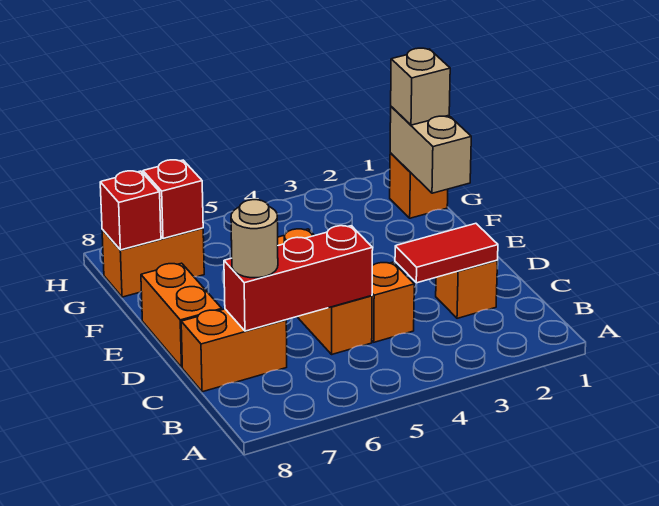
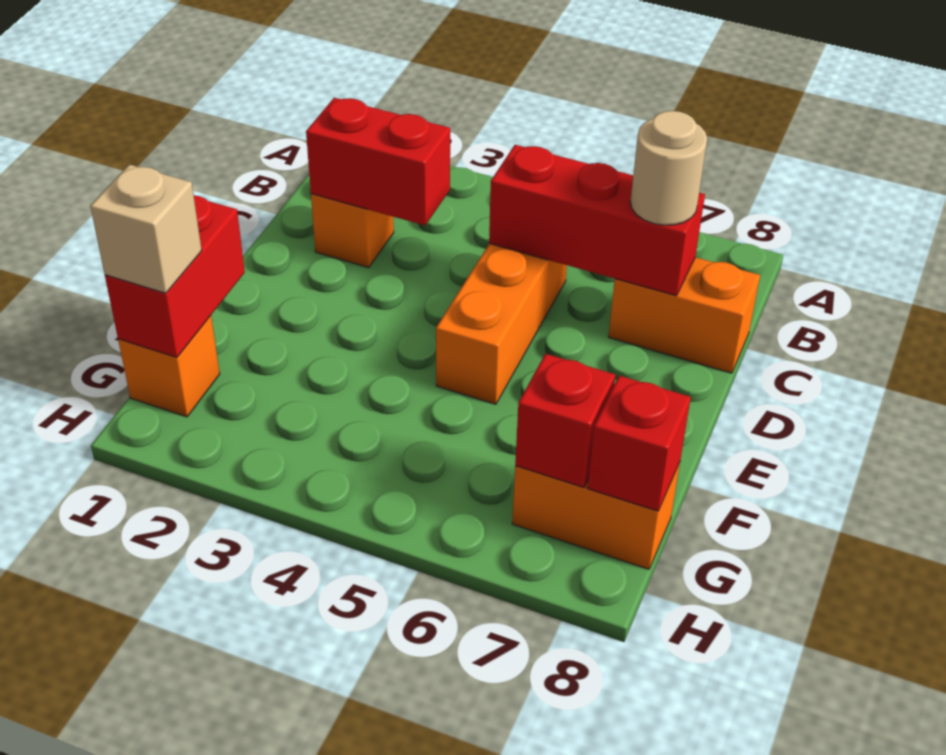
red tile C2:C3 level 2 -> red brick C2:C3 level 2
orange brick C4 level 1 -> none
orange brick D8:E8 level 1 -> none
tan brick F1:G1 level 2 -> red brick F1:G1 level 2

